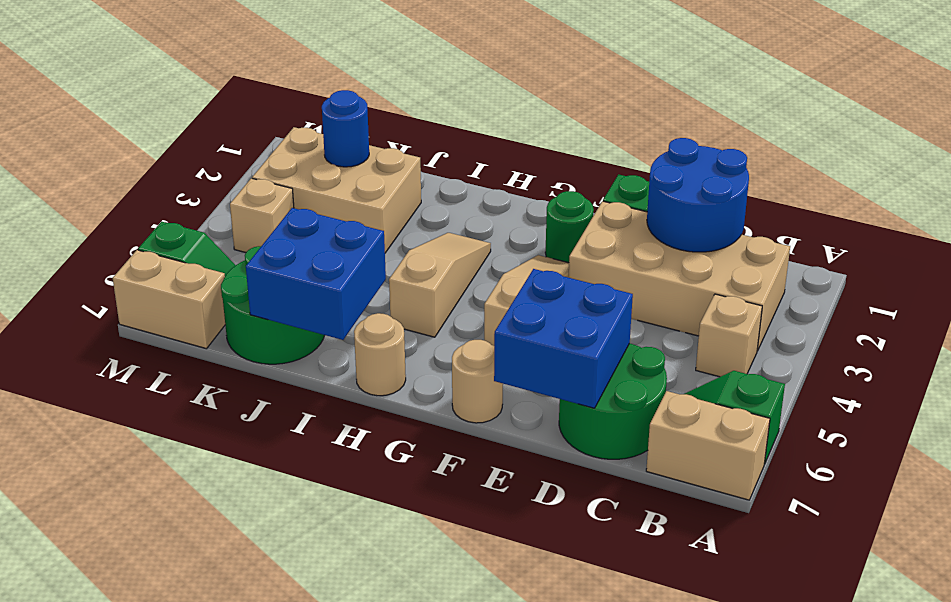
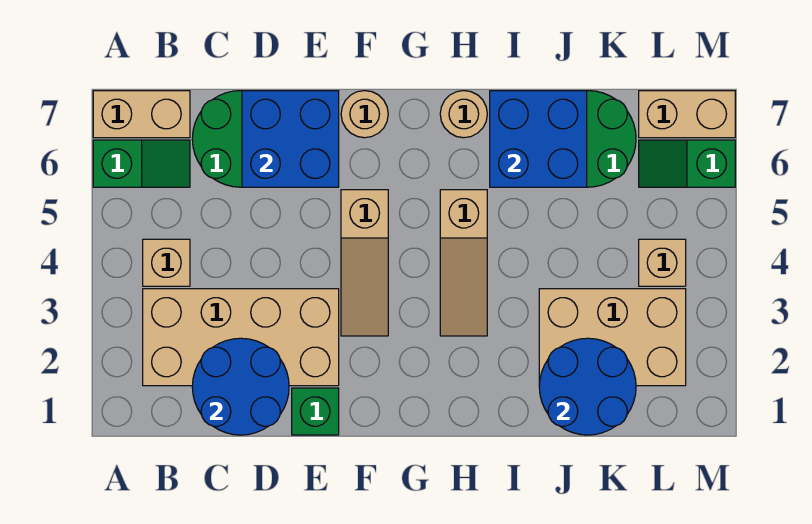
green round brick F2 level 1 -> none
blue round brick K2 level 2 -> blue round brick J1:K2 level 2

